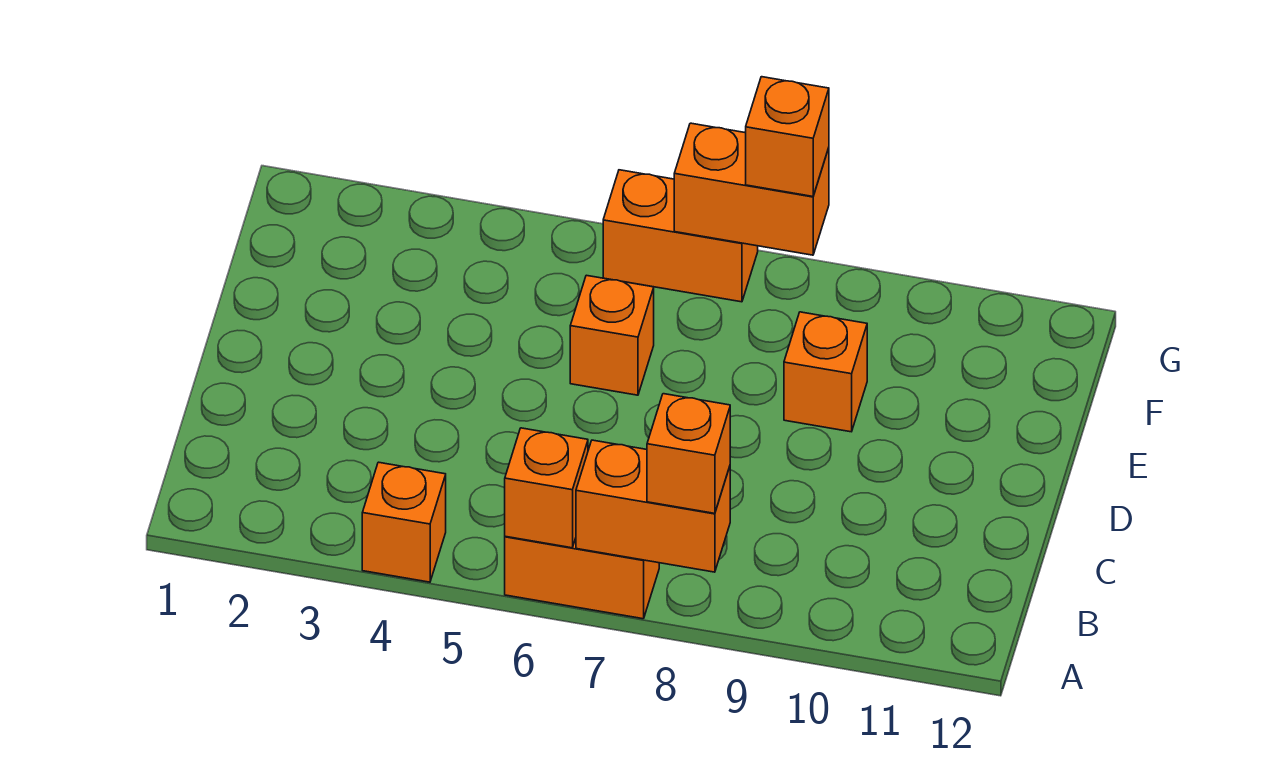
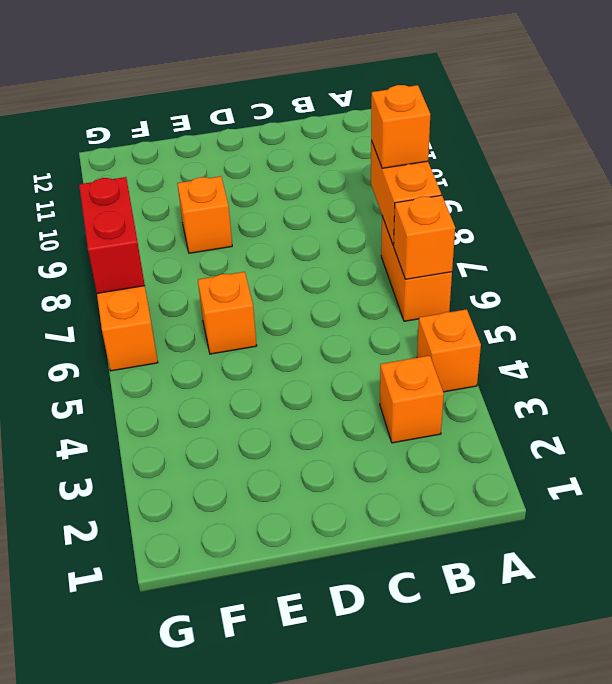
orange brick G7:G8 level 2 -> red brick G7:G8 level 2
orange brick G8 level 3 -> orange brick B3 level 1

